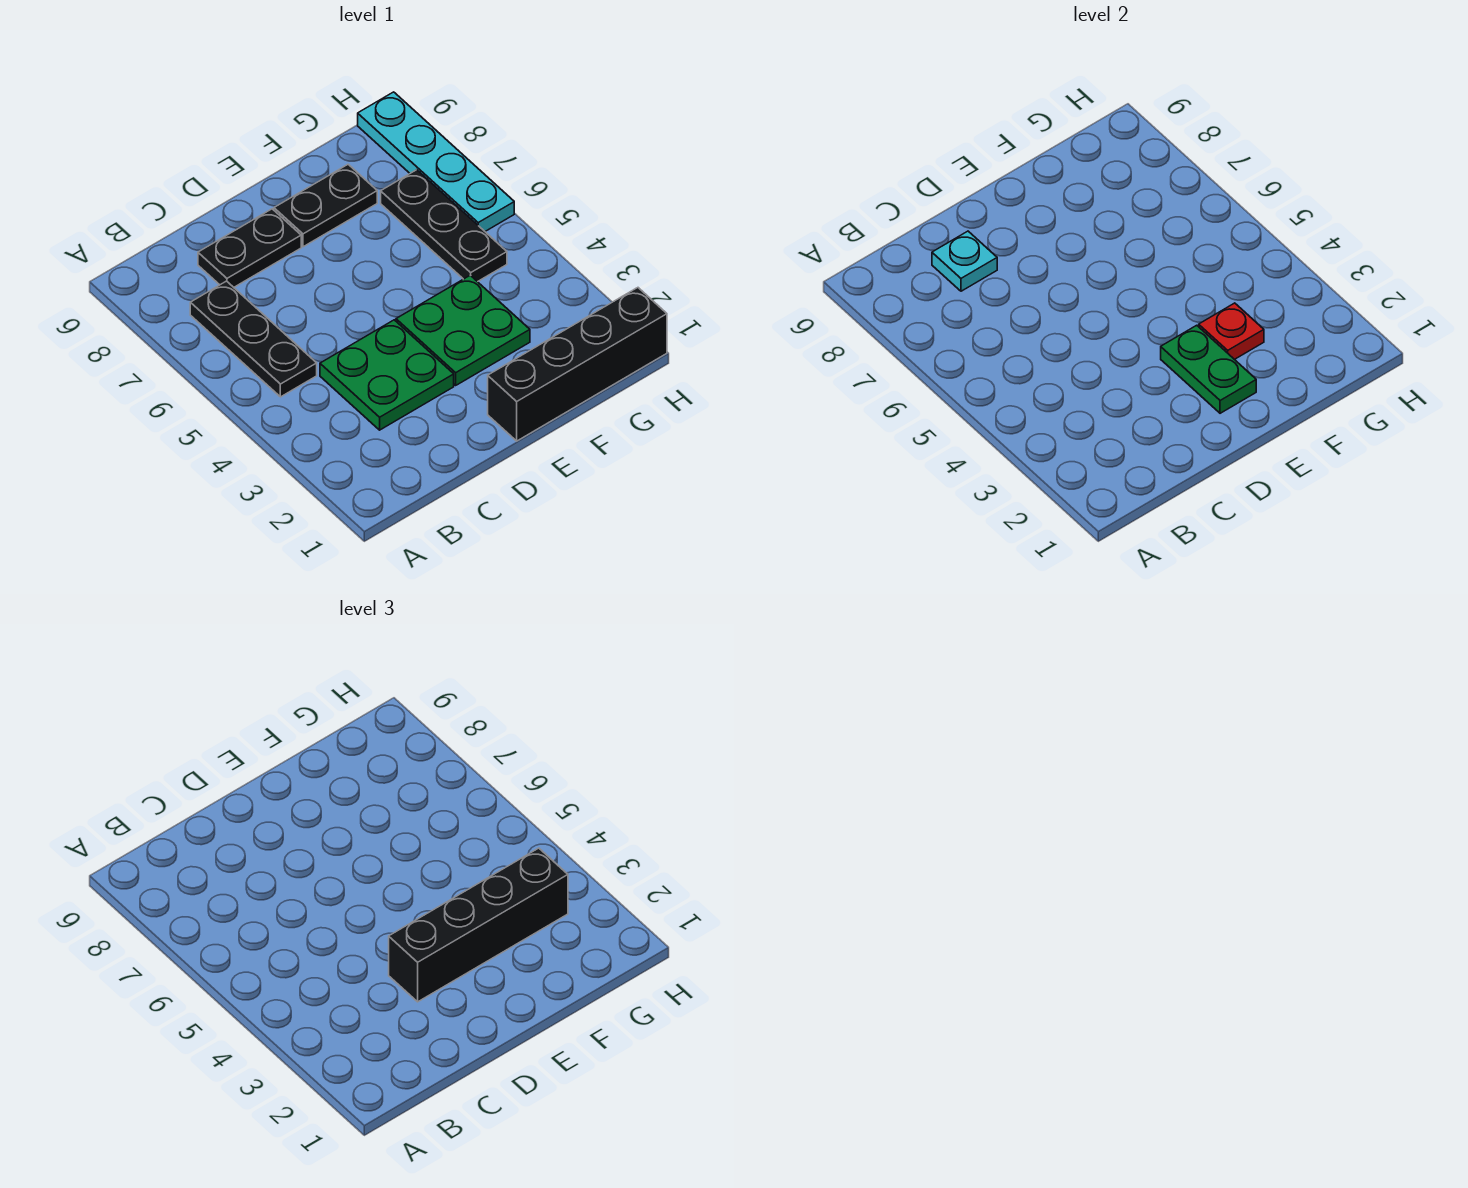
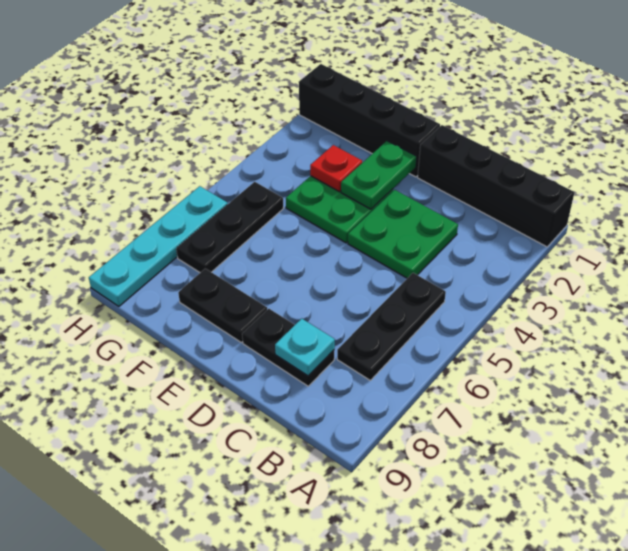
black brick D3:G3 level 3 -> black brick A1:D1 level 1

